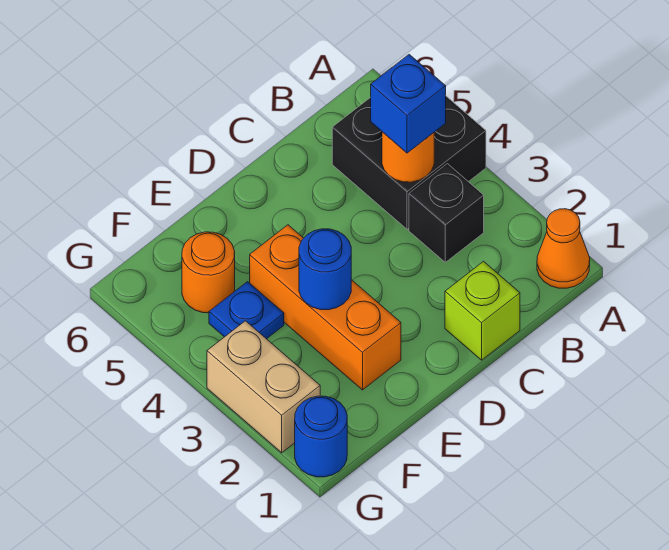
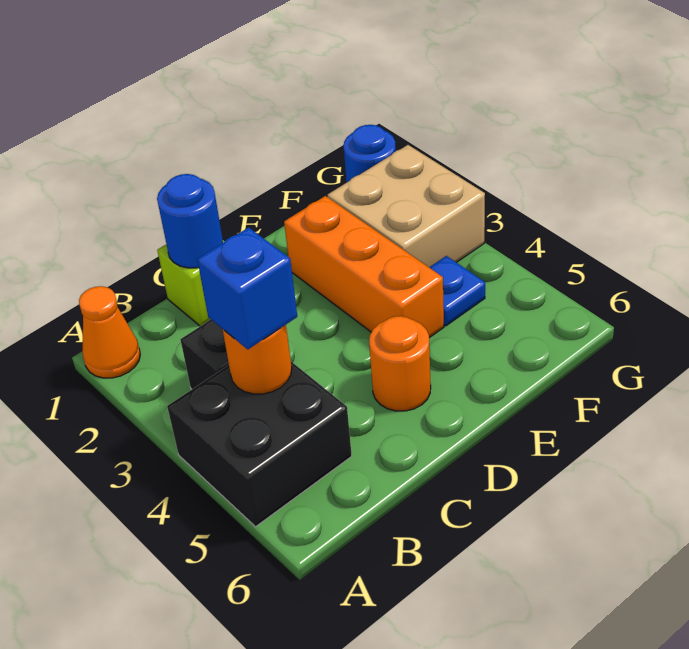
blue round brick E3 level 2 -> blue round brick C1 level 2
orange round brick F5 level 1 -> orange round brick D5 level 1
tan brick G2:G3 level 1 -> tan brick F2:G3 level 1

